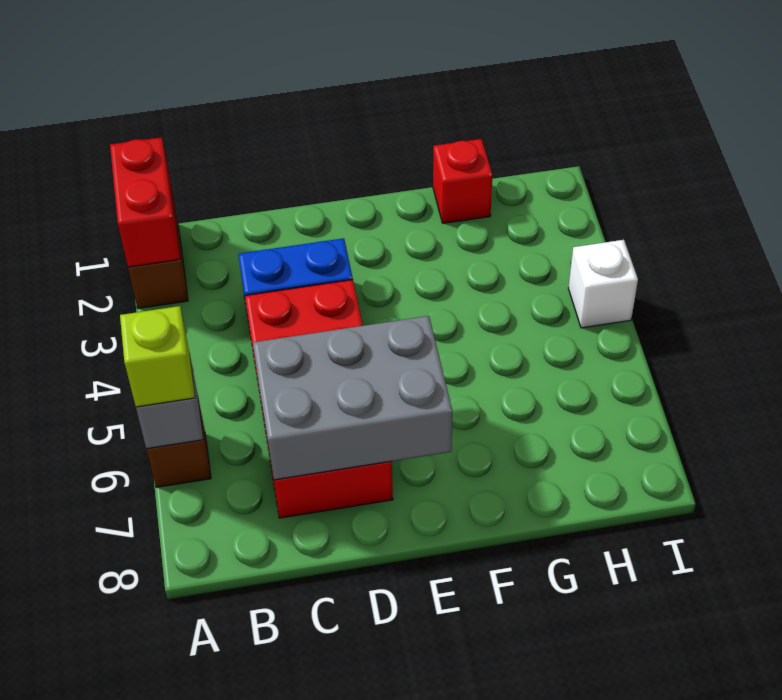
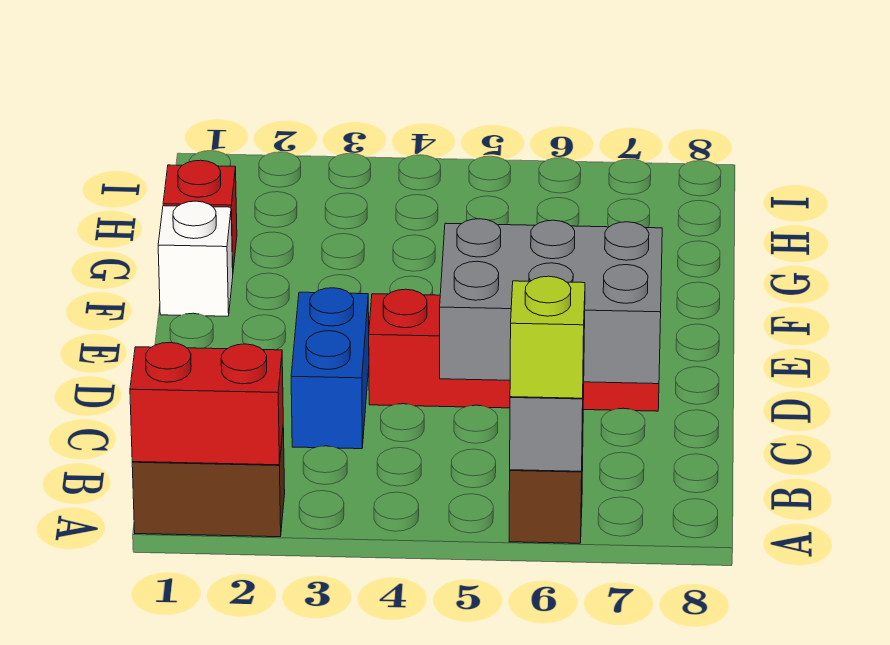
red brick C4:D7 level 1 -> red brick D4:D7 level 1
grey brick C6:E7 level 2 -> grey brick C5:D7 level 2
white brick I4 level 1 -> white brick F1 level 1

